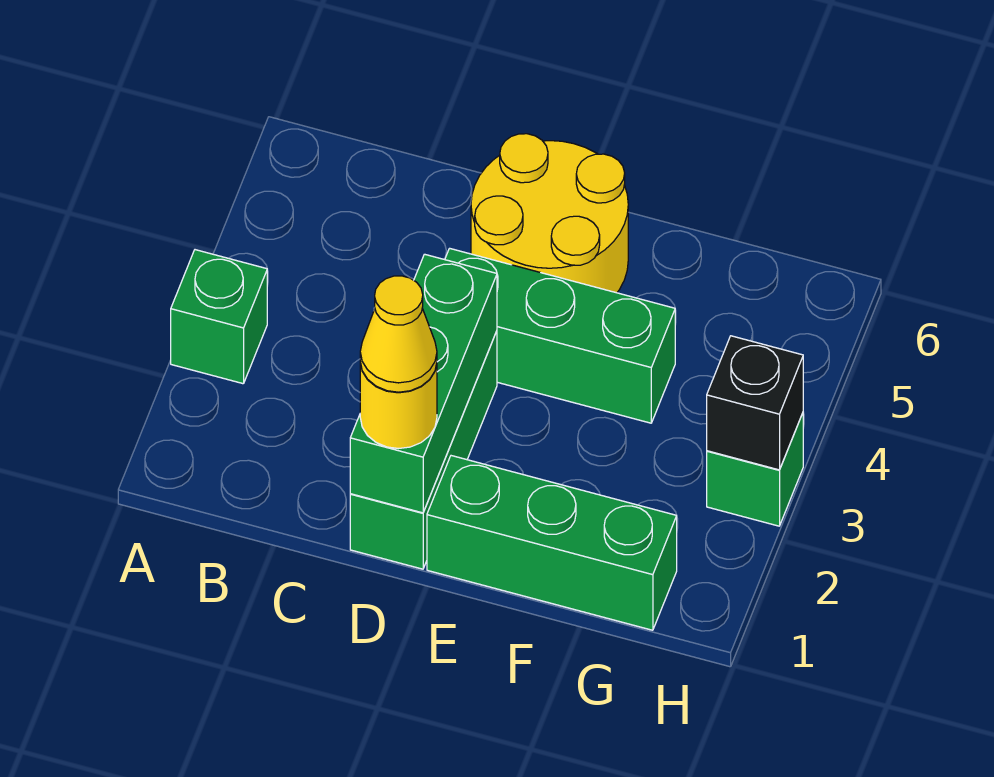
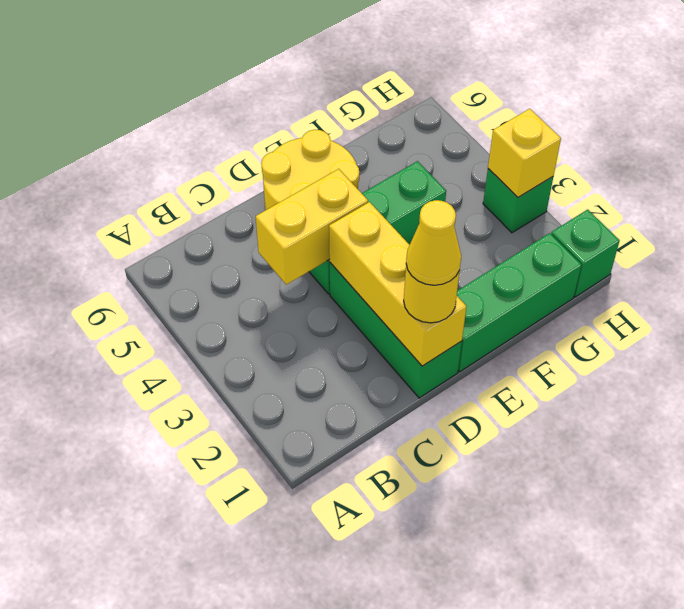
green brick A3 level 1 -> green brick H1 level 1
none -> yellow brick C4:D4 level 2
green brick D1:D3 level 2 -> yellow brick D1:D3 level 2
black brick H3 level 2 -> yellow brick H3 level 2

